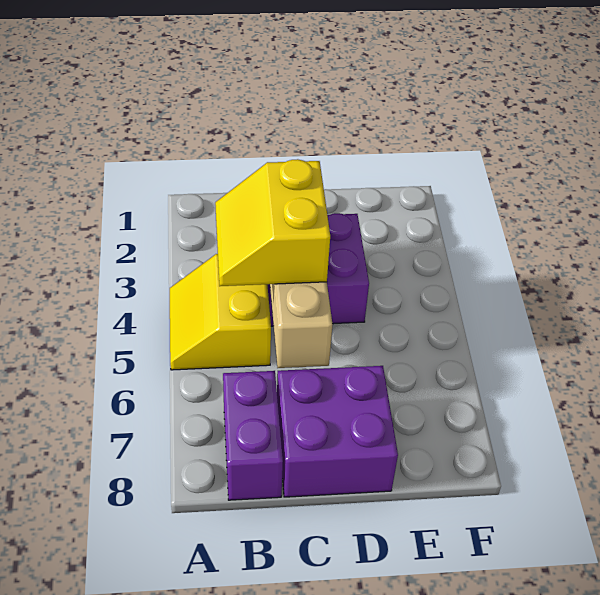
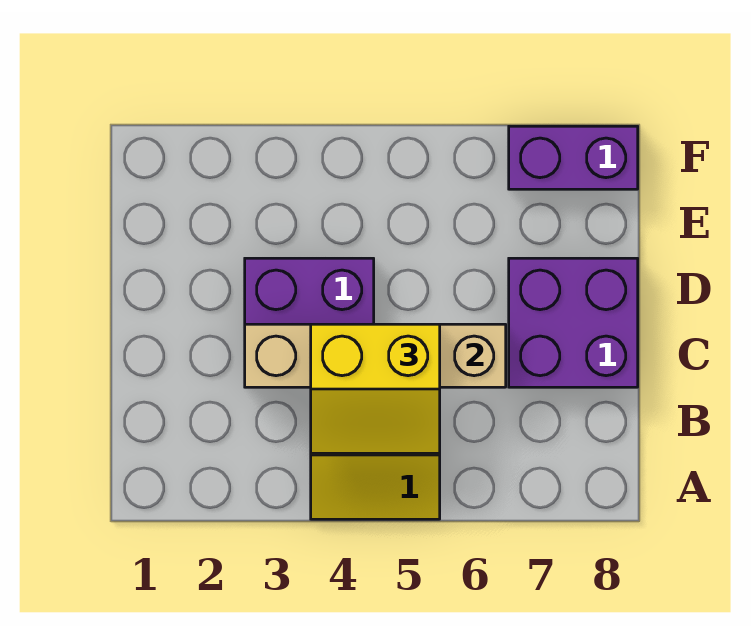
purple brick B7:B8 level 1 -> purple brick F7:F8 level 1

